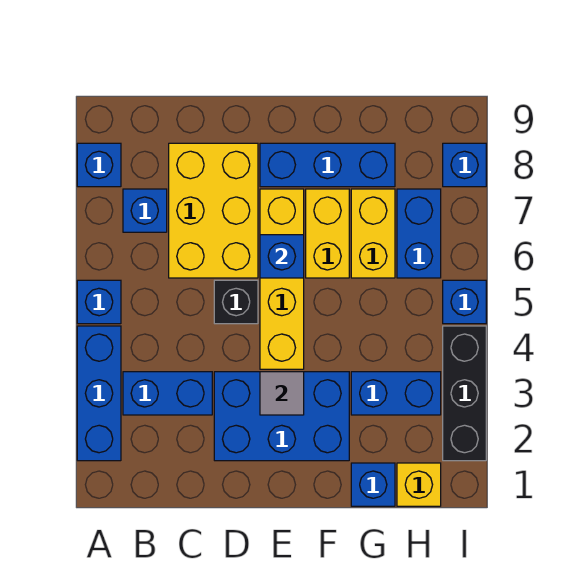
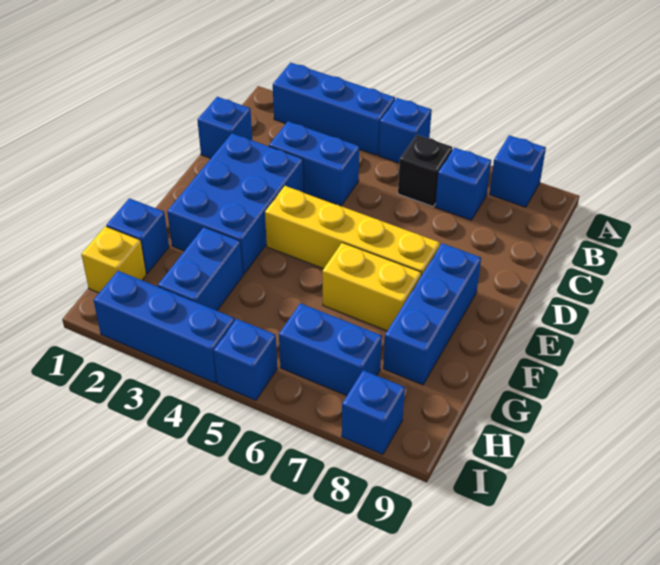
blue brick B3:C3 level 1 -> blue brick C3:C4 level 1
yellow brick C6:D8 level 1 -> none
black brick D5 level 1 -> black brick B6 level 1
grey tile E3 level 2 -> none
blue brick E6 level 2 -> blue brick C1 level 1
yellow brick G6:G7 level 1 -> none
black brick I2:I4 level 1 -> blue brick I2:I4 level 1

